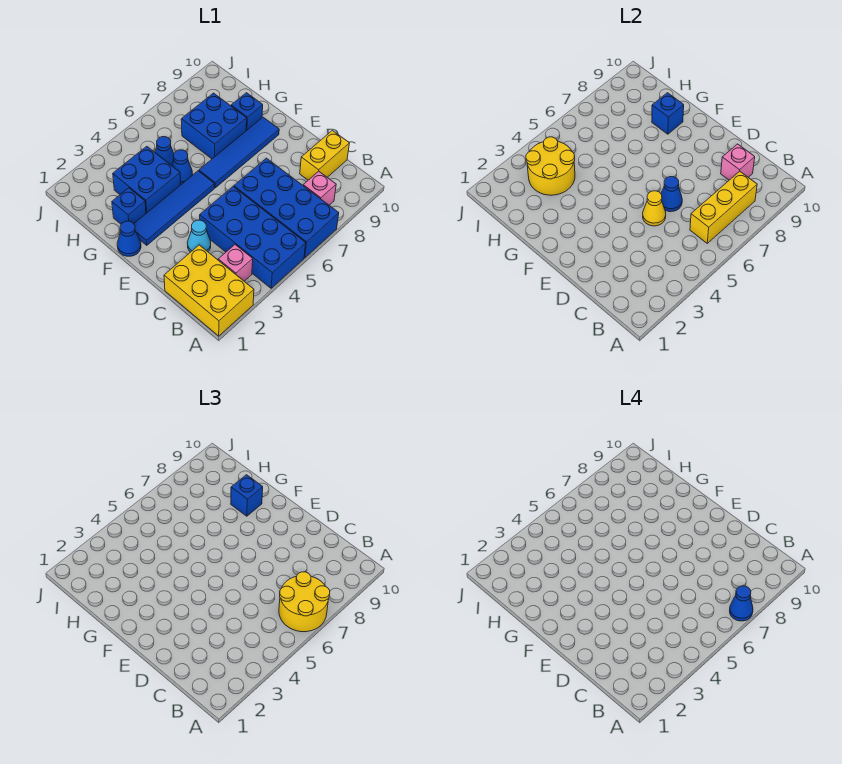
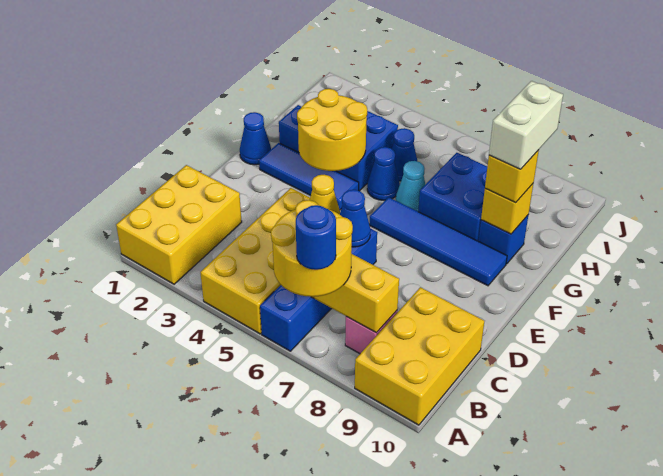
blue brick A4:D5 level 1 -> yellow brick A4:D5 level 1
blue brick A6:D7 level 1 -> blue brick A6:D6 level 1
blue cone A7 level 4 -> blue round brick A7 level 4
pink brick B3 level 1 -> none
yellow brick C9:C10 level 1 -> yellow brick A9:C10 level 1
pink brick C9 level 2 -> none
cyan cone D3 level 1 -> cyan cone G6 level 1
blue tile F2:F5 level 1 -> blue tile F2:F4 level 1
blue brick G9 level 2 -> yellow brick G9 level 2
blue brick G9 level 3 -> yellow brick G9 level 3
none -> white brick G9:H9 level 4
yellow round brick H3:I4 level 2 -> yellow round brick F3:G4 level 2

